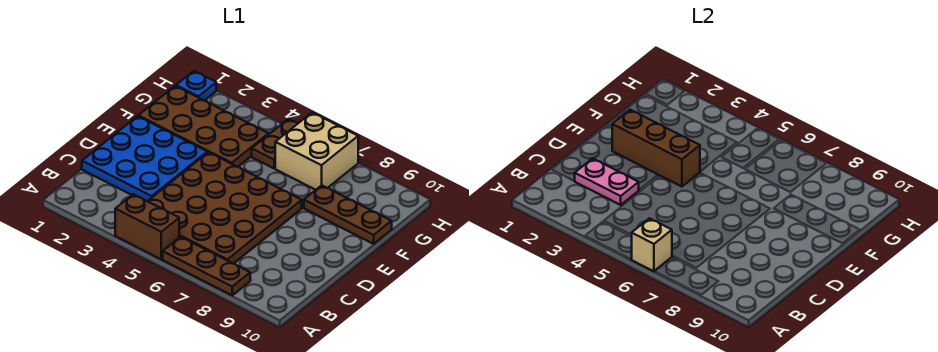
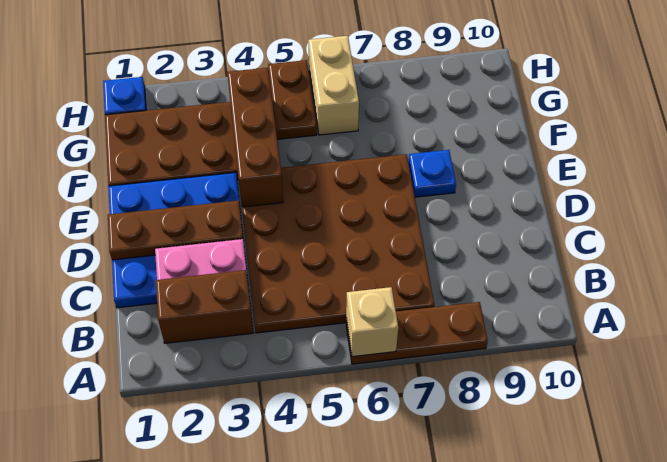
brown brick A4:A5 level 1 -> brown brick B2:B3 level 1
brown brick E2:E4 level 2 -> brown brick E4:G4 level 2
none -> blue plate E8 level 1
brown plate F8:F10 level 1 -> brown plate D1:D3 level 2
tan brick G6:H7 level 1 -> tan brick G6:H6 level 1

